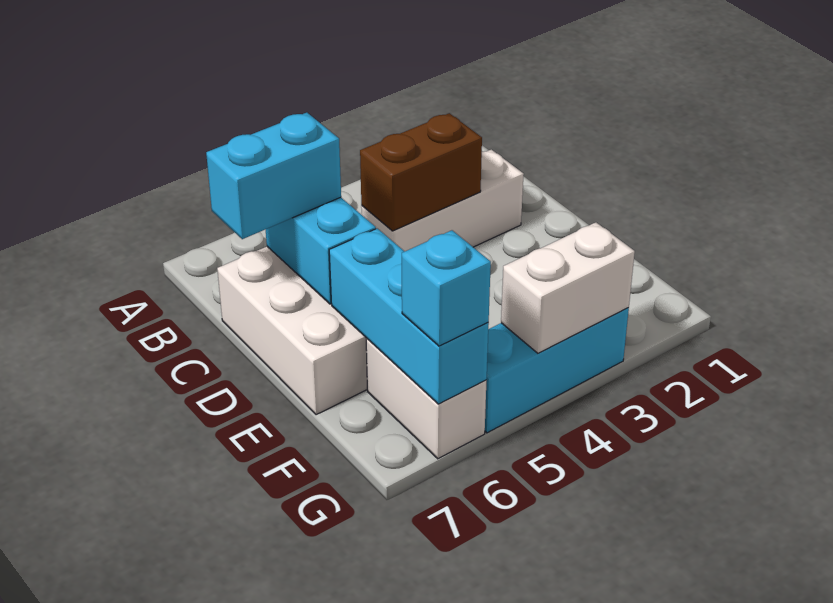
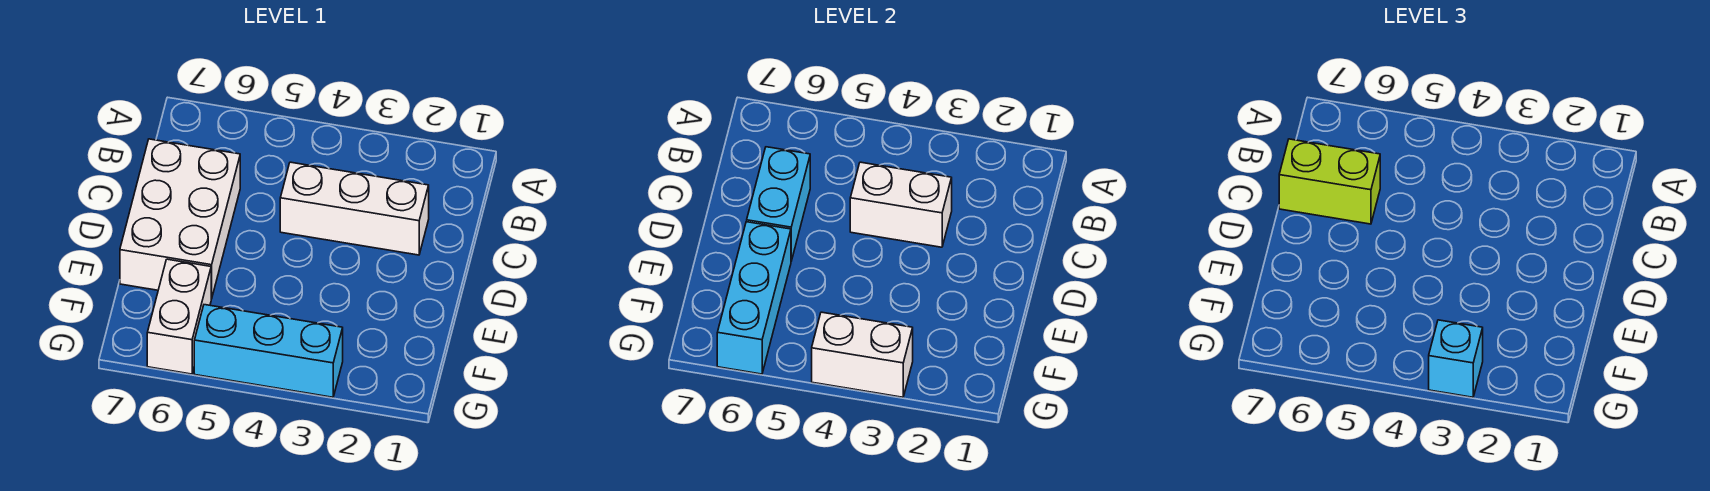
brown brick C3:C4 level 2 -> white brick C3:C4 level 2
cyan brick C6:C7 level 3 -> lime brick C6:C7 level 3
cyan brick G6 level 3 -> cyan brick G3 level 3

